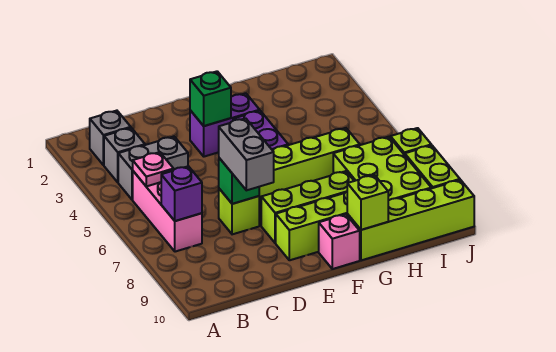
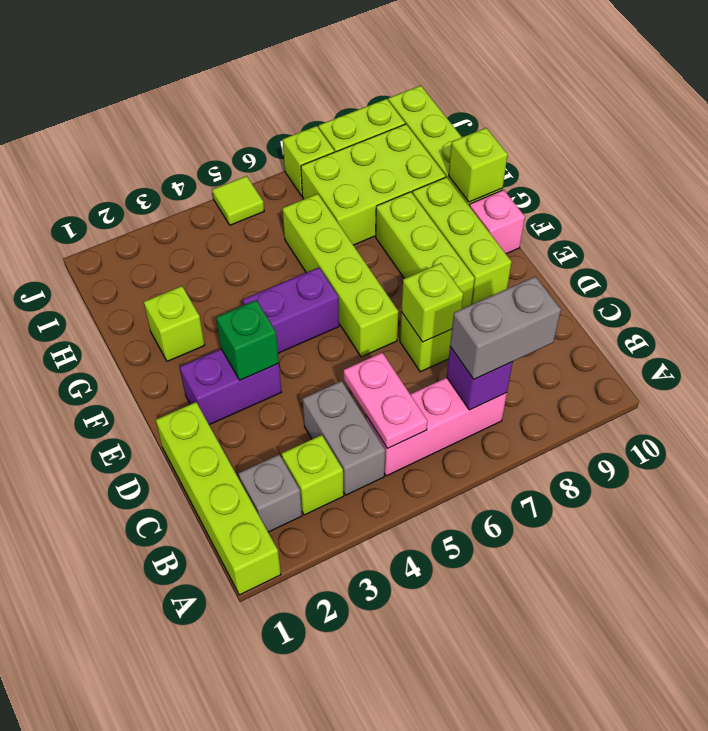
none -> lime brick A1:D1 level 1
grey brick B3 level 1 -> lime brick B3 level 1
pink plate B5 level 2 -> pink plate B5:C5 level 2
green brick D7 level 2 -> lime brick D7 level 2
grey brick D7:D8 level 3 -> grey brick B7:B8 level 3
purple brick E3:F3 level 1 -> purple brick E2:E3 level 1
none -> lime brick G2 level 1
none -> lime tile J5 level 1

